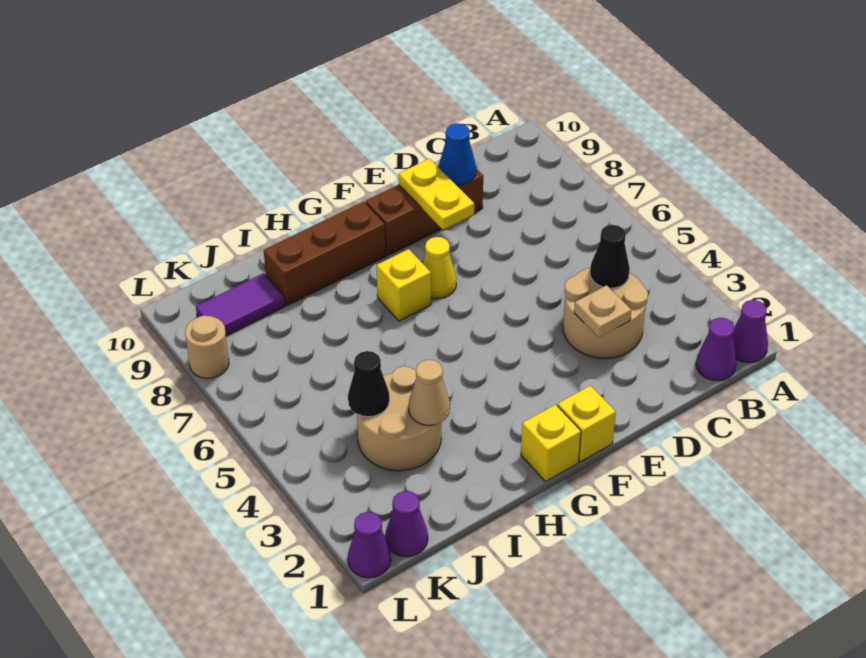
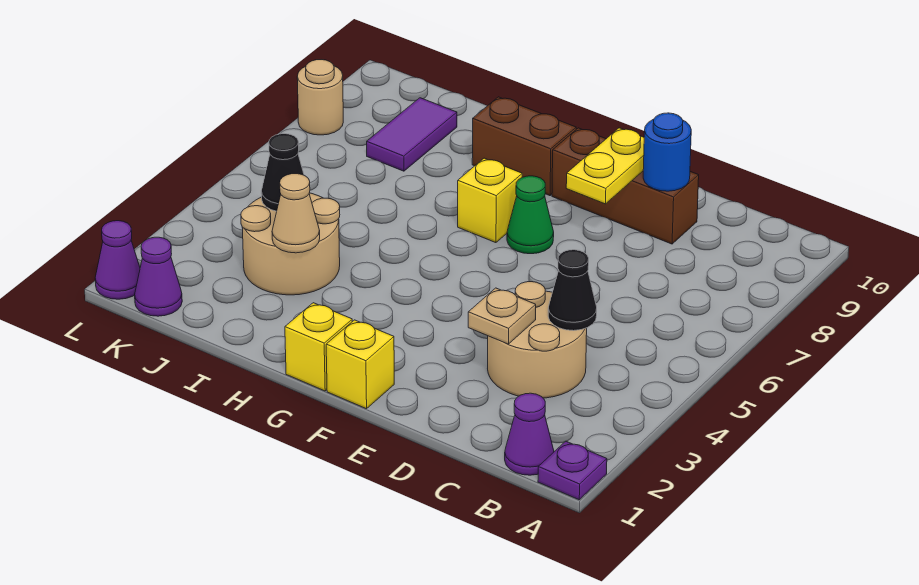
purple cone A1 level 1 -> purple plate A1 level 1
blue cone D9 level 2 -> blue round brick D9 level 2
yellow cone F7 level 1 -> green cone F7 level 1
brown brick G9:I9 level 1 -> brown brick G9:H9 level 1
purple tile J9:K9 level 1 -> purple tile J8:J9 level 1

